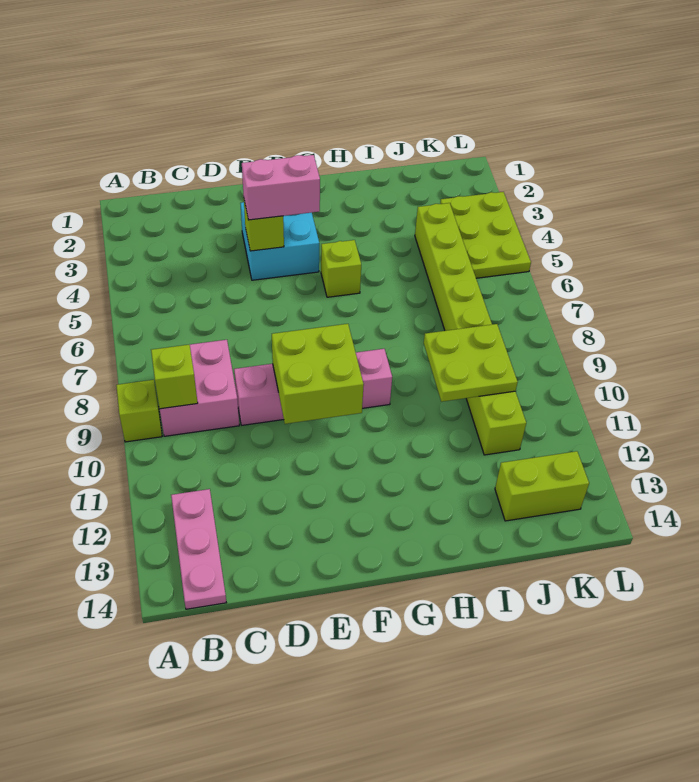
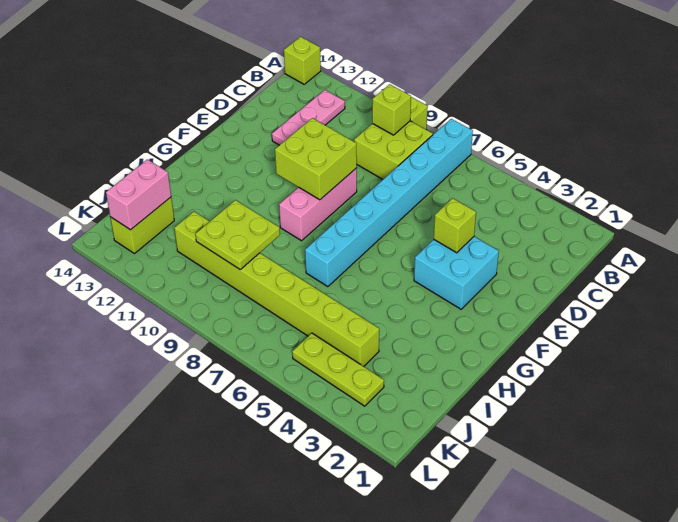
none -> cyan brick A7:H7 level 1
pink brick B8:C9 level 1 -> lime brick B8:C9 level 1
pink plate B12:B14 level 1 -> pink plate B12:D12 level 1
pink brick D9:G9 level 1 -> pink brick E9:G9 level 1
pink brick E4:F4 level 3 -> pink brick J13:K13 level 2
lime brick G5 level 1 -> lime brick A14 level 1
lime plate K3:L5 level 1 -> lime plate K3:K5 level 1

